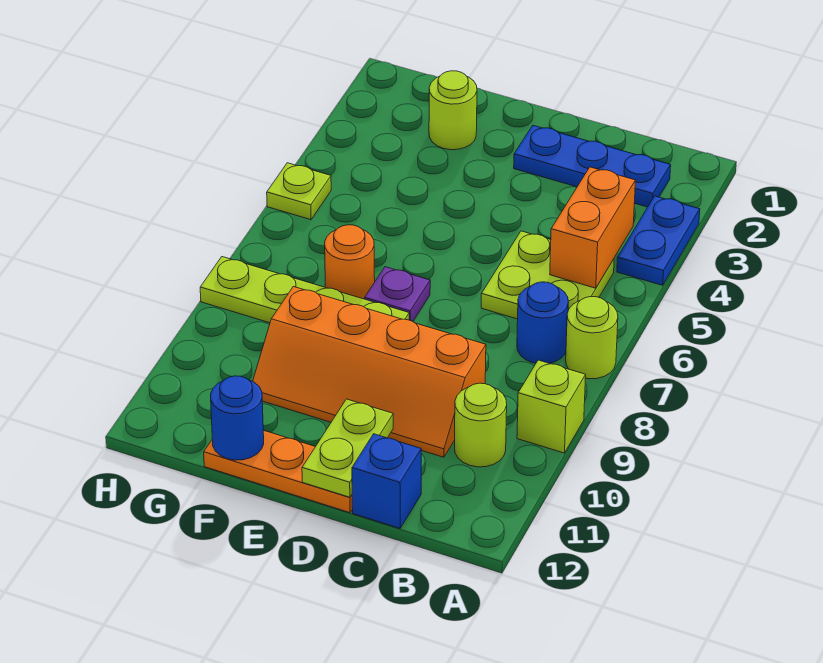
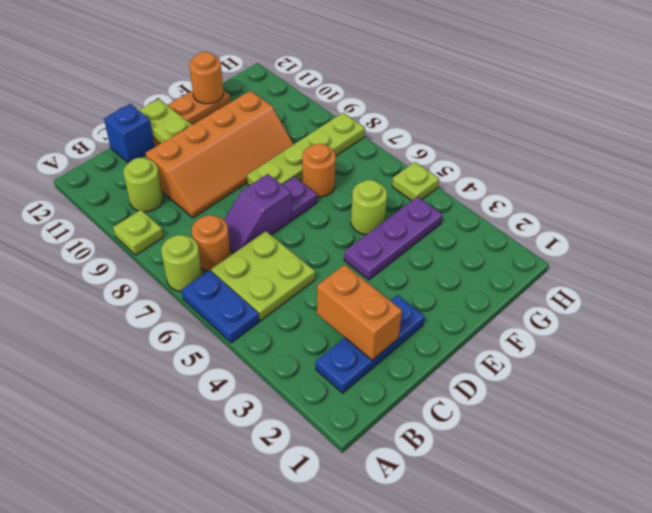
blue plate A3:A4 level 1 -> blue plate A5:A6 level 1
lime brick A9 level 1 -> lime plate A9 level 1
orange brick B4:B5 level 2 -> orange brick C2:C3 level 2
blue round brick B7 level 1 -> orange round brick B7 level 1
none -> purple slope C7:D7 level 1 top D
orange slope C9:F10 level 1 top 9 -> orange slope C9:F10 level 1 top 10
none -> purple plate E4:G4 level 1
lime round brick F2 level 1 -> lime round brick F5 level 1
blue round brick F12 level 2 -> orange round brick F12 level 2

